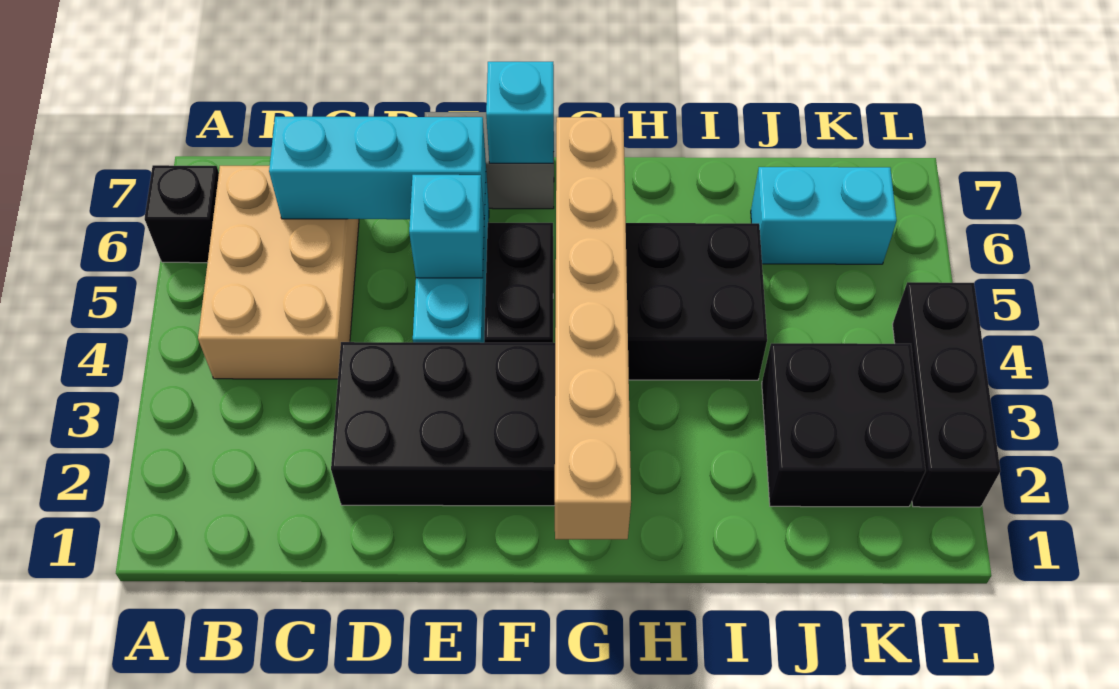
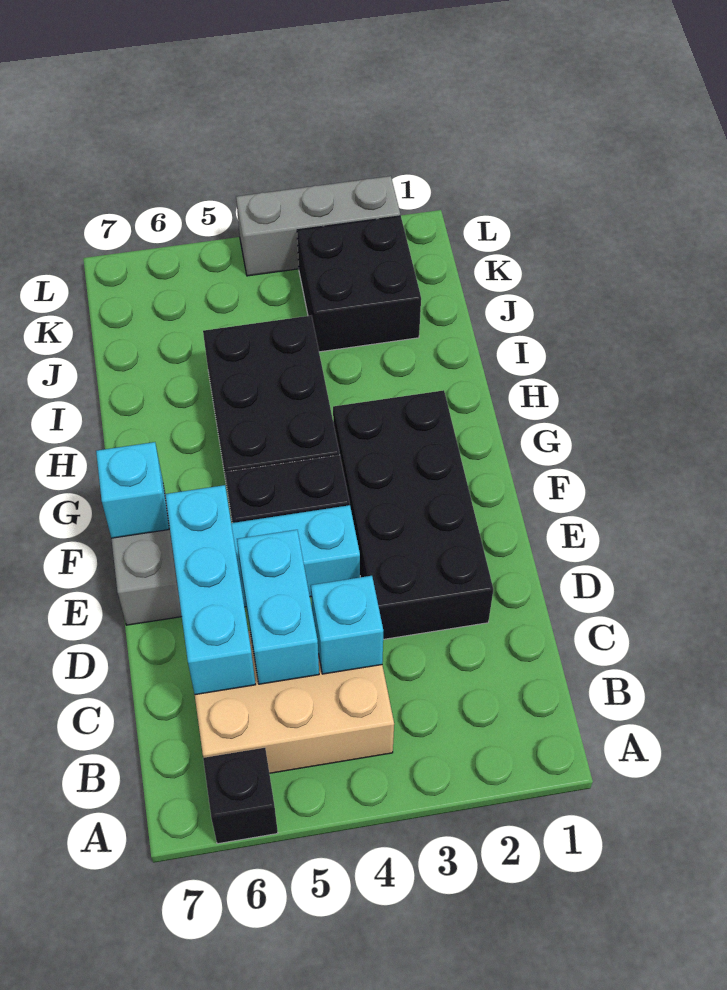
cyan brick E5 level 2 -> cyan brick C4 level 2
tan brick G1:G6 level 2 -> none
cyan brick J6:K6 level 1 -> cyan brick C5:D5 level 2
black brick L2:L4 level 1 -> grey brick L2:L4 level 1

